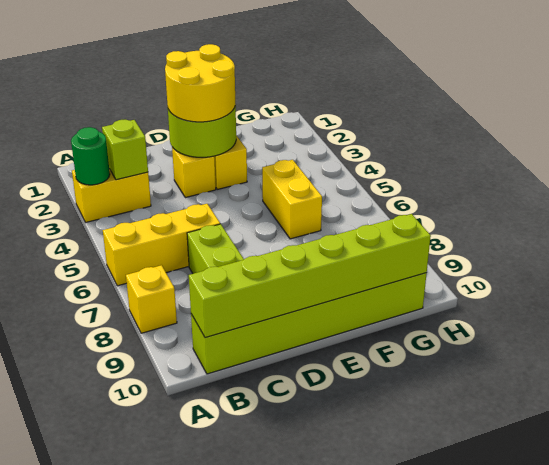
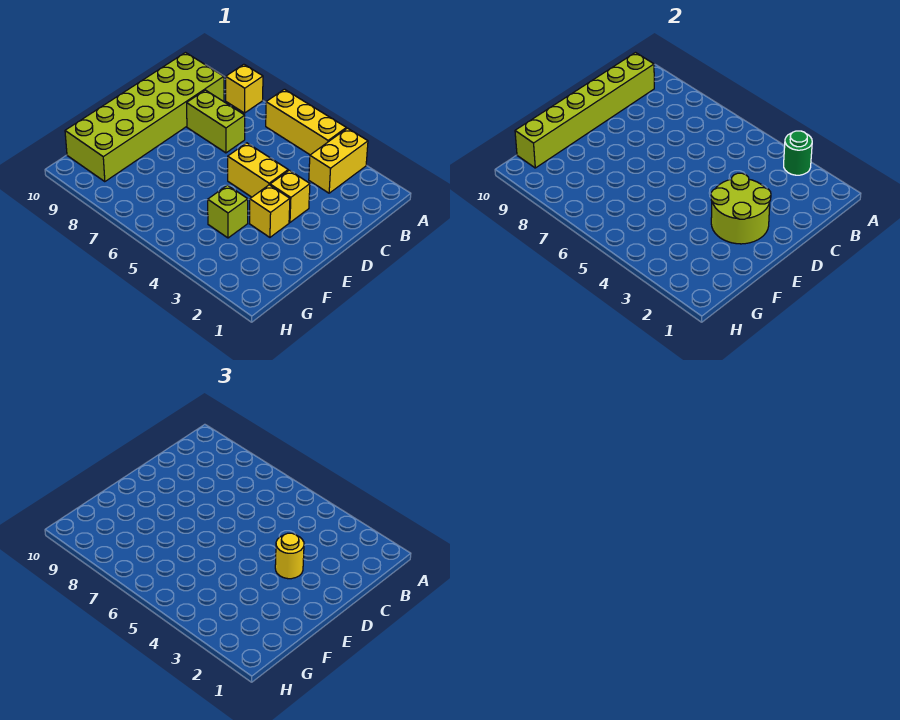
yellow brick A6:C6 level 1 -> yellow brick A4:A6 level 1
lime brick B3 level 2 -> lime brick F4 level 1
lime brick B10:G10 level 1 -> lime brick B9:G10 level 1
yellow round brick D2:E3 level 3 -> yellow round brick D3 level 3
yellow brick F5:F6 level 1 -> yellow brick D4:D5 level 1

